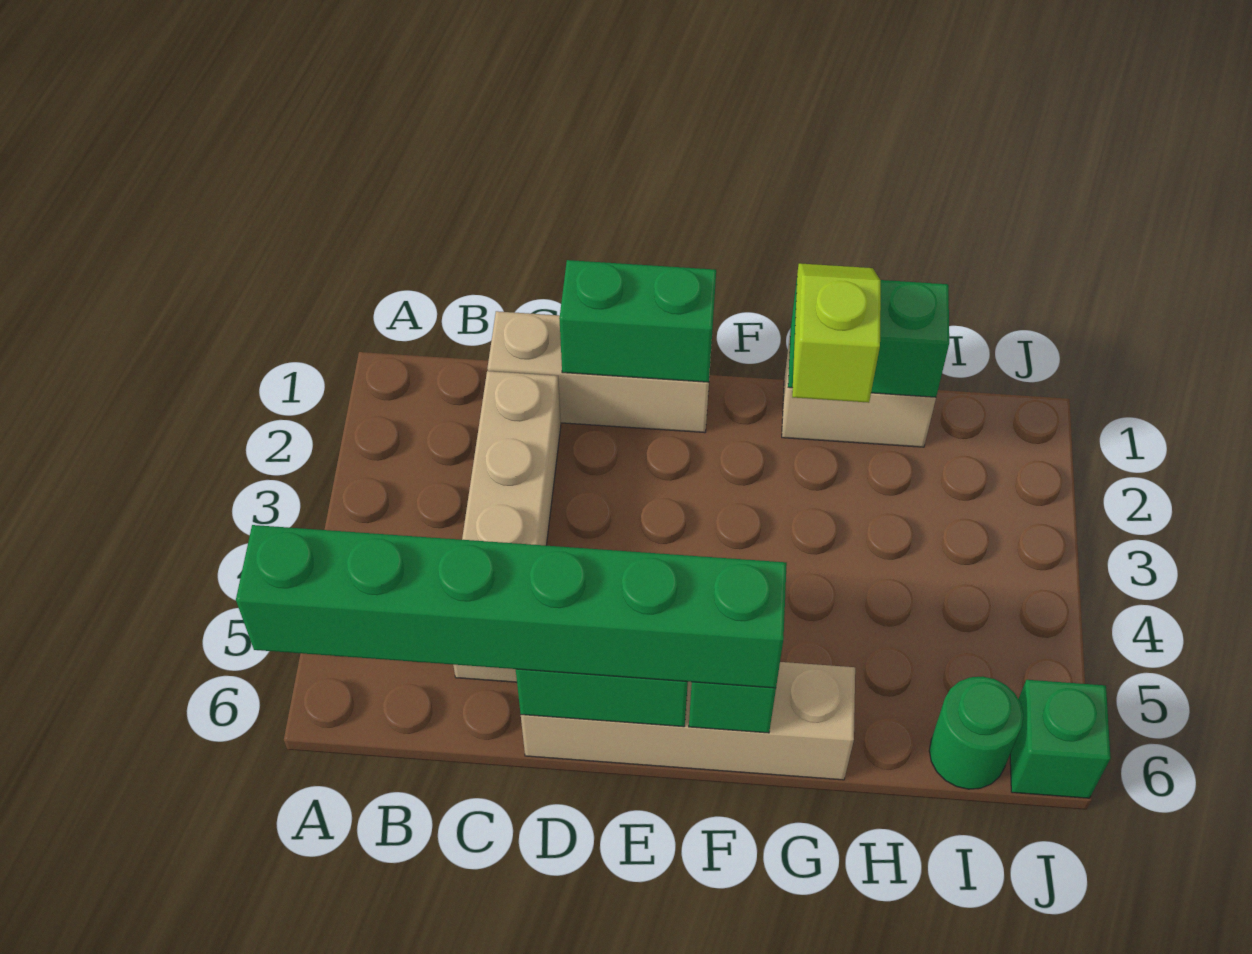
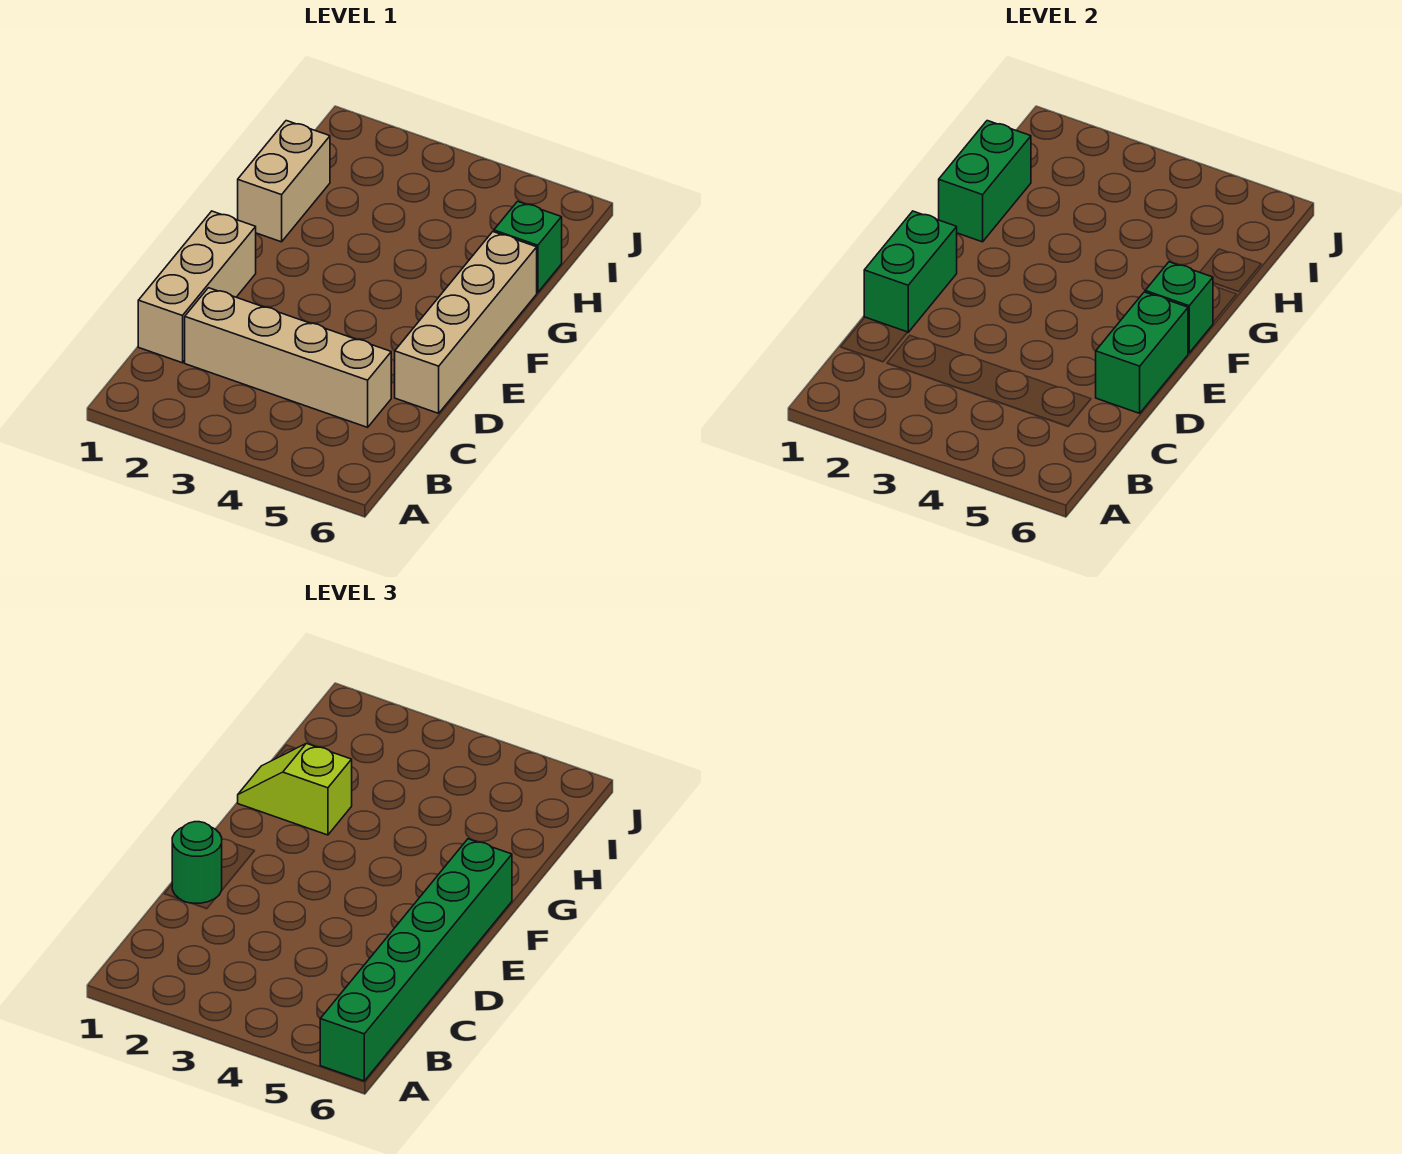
green round brick I6 level 1 -> green round brick D1 level 3
green brick J6 level 1 -> green brick H6 level 1

